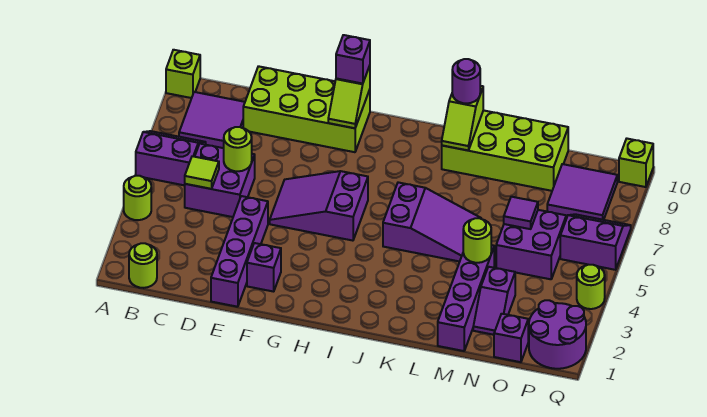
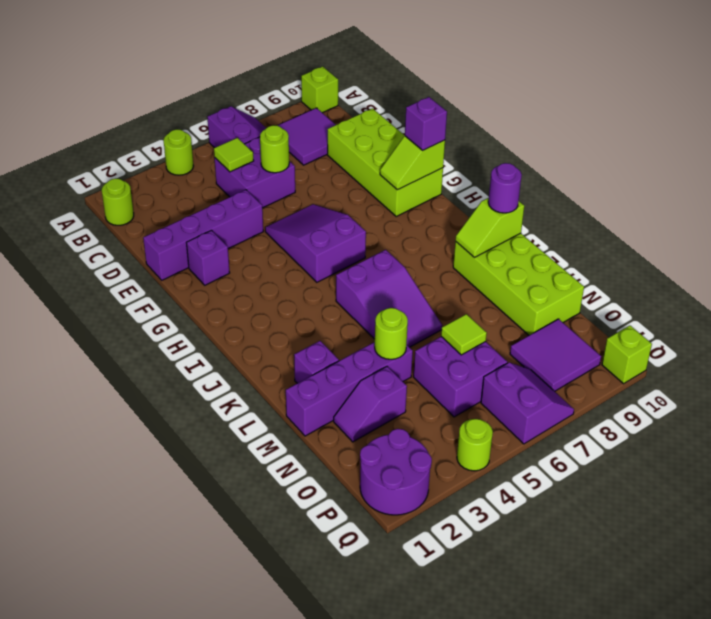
purple tile N6 level 2 -> lime tile N6 level 2
purple brick O1 level 1 -> purple brick L2 level 1

